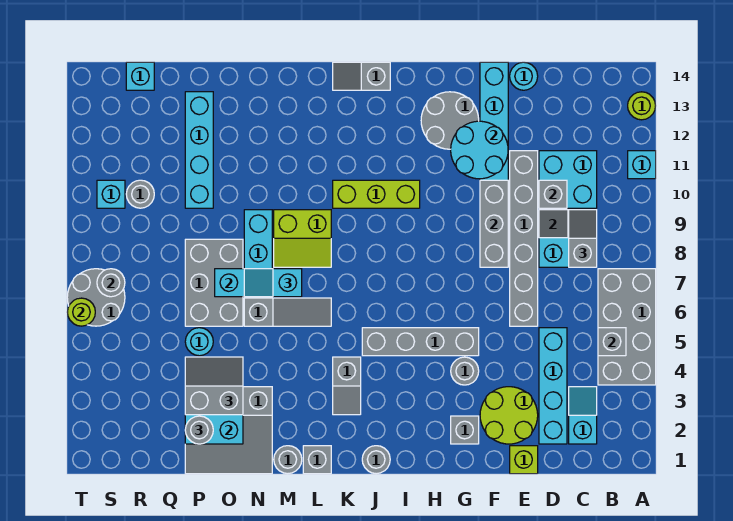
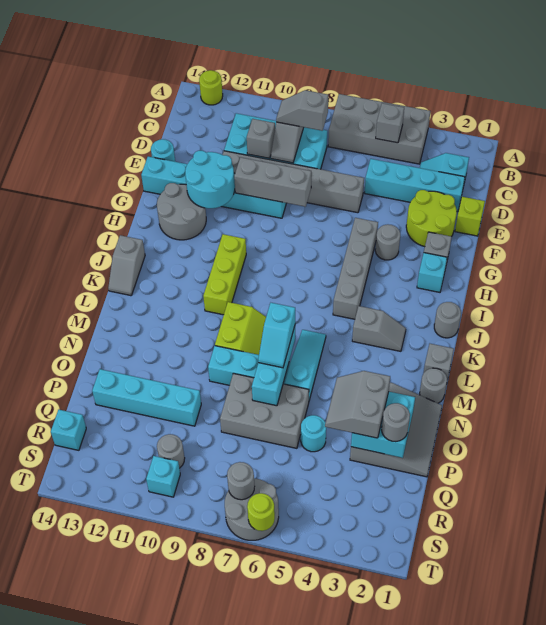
cyan brick A11 level 1 -> cyan brick H2 level 1
grey slope L6:N6 level 1 top N -> cyan slope L6:N6 level 1 top N

